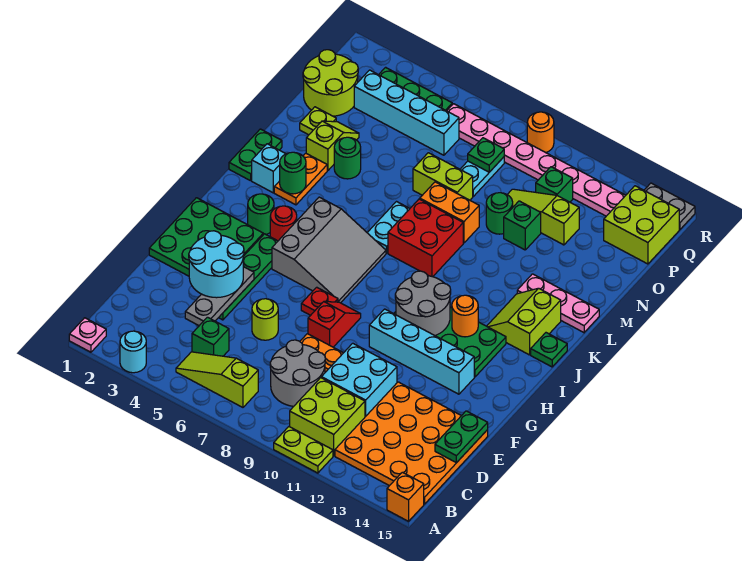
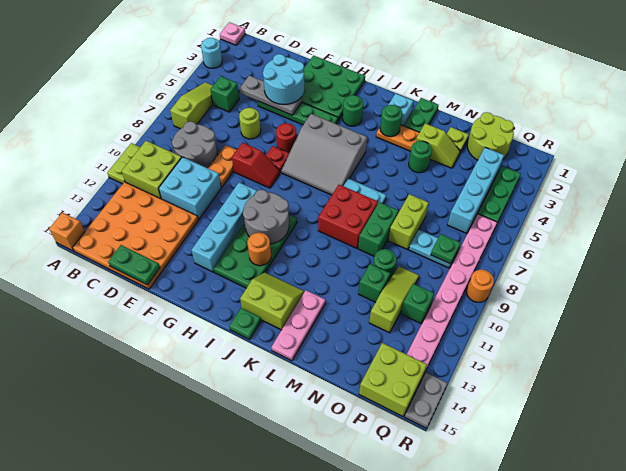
red round brick I4 level 1 -> red round brick G6 level 1
green plate K1:L1 level 1 -> green plate L1:L2 level 1
orange brick M8:M9 level 1 -> green brick M8:M9 level 1

